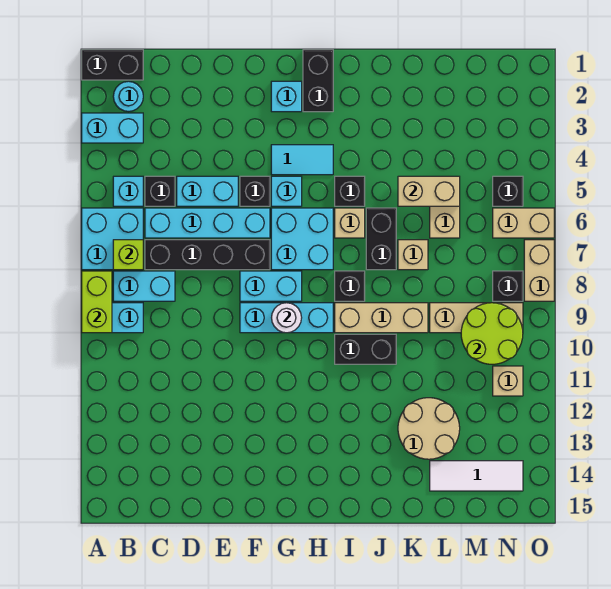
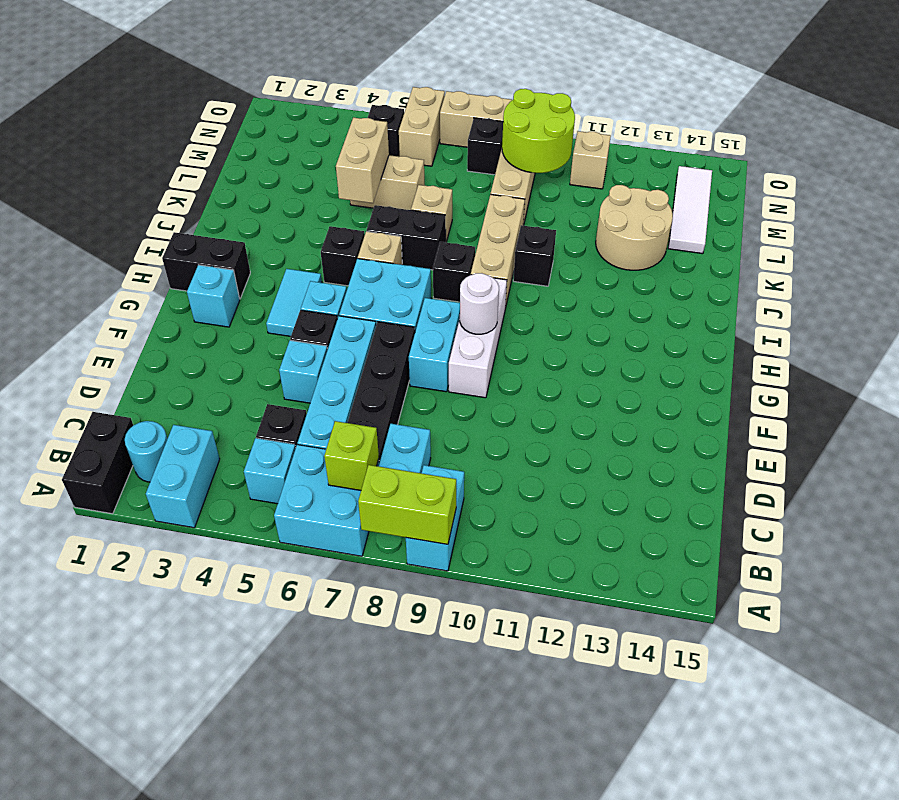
cyan brick D5:E5 level 1 -> cyan brick E5 level 1
cyan brick F9:H9 level 1 -> white brick F9:H9 level 1
black brick I10:J10 level 1 -> black brick J10 level 1

